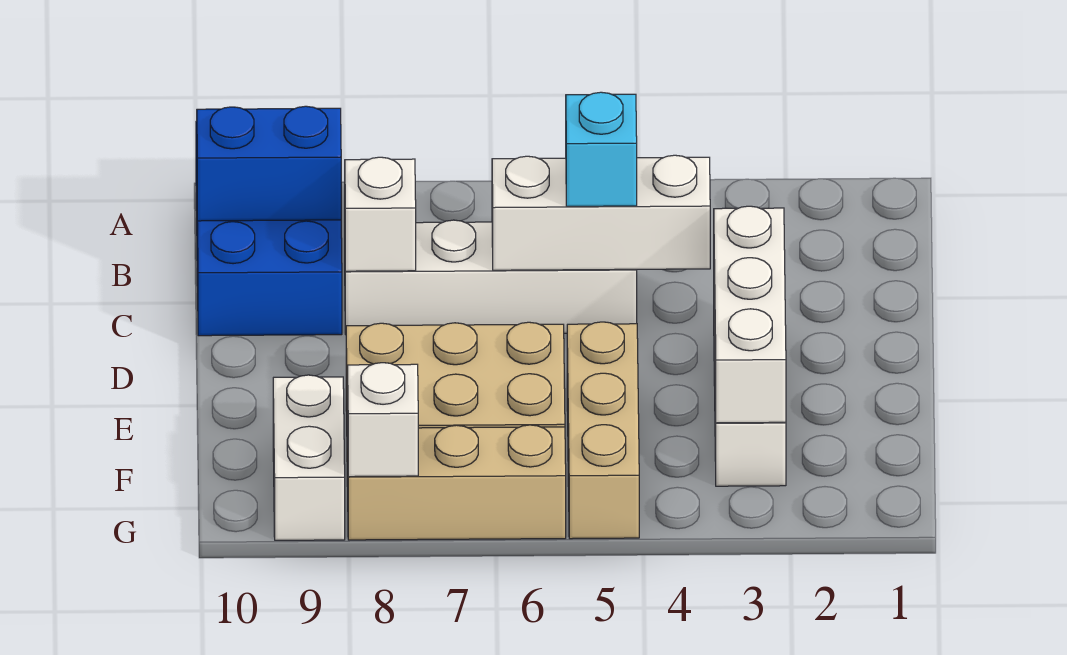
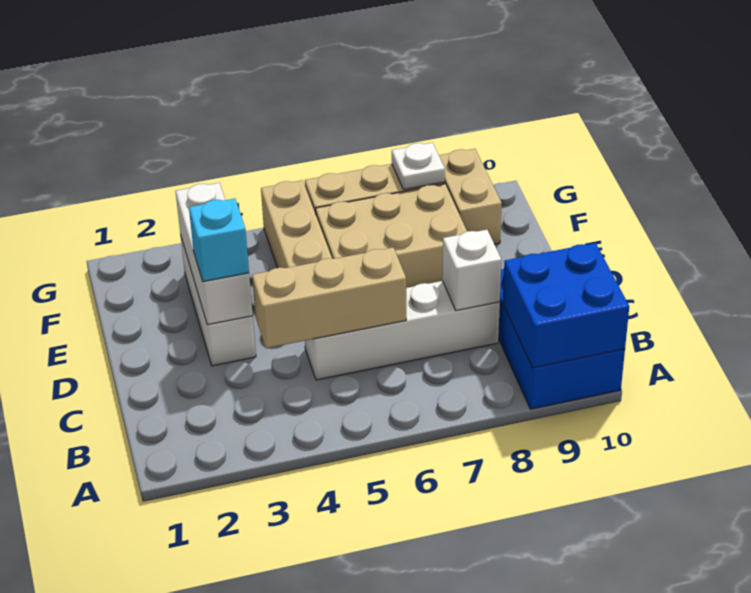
blue brick B9:B10 level 2 -> blue brick A9:B10 level 2
white brick C4:C6 level 2 -> tan brick C4:C6 level 2
cyan brick C5 level 3 -> cyan brick D3 level 3
white brick F9:G9 level 1 -> tan brick F9:G9 level 1
white brick G8 level 2 -> white plate G8 level 2

